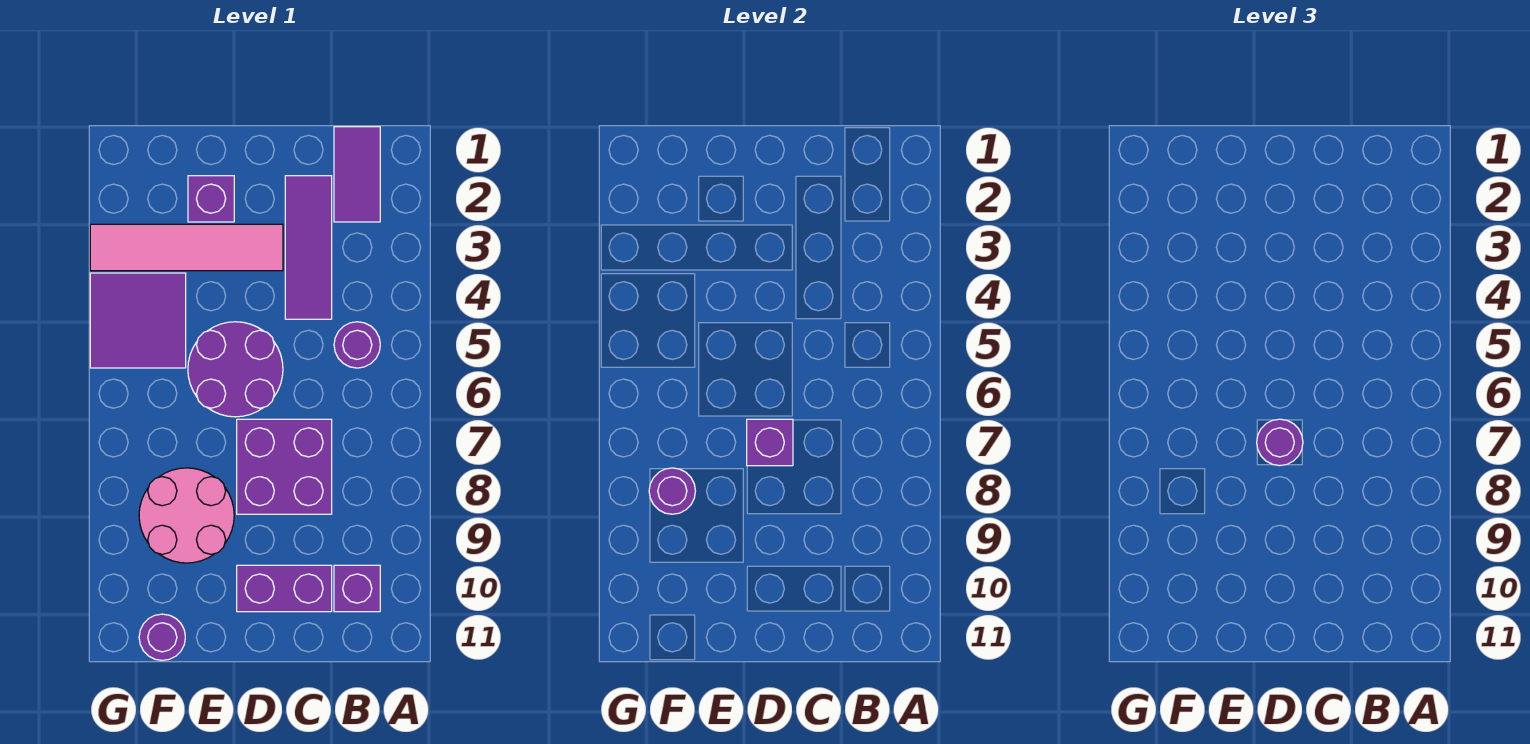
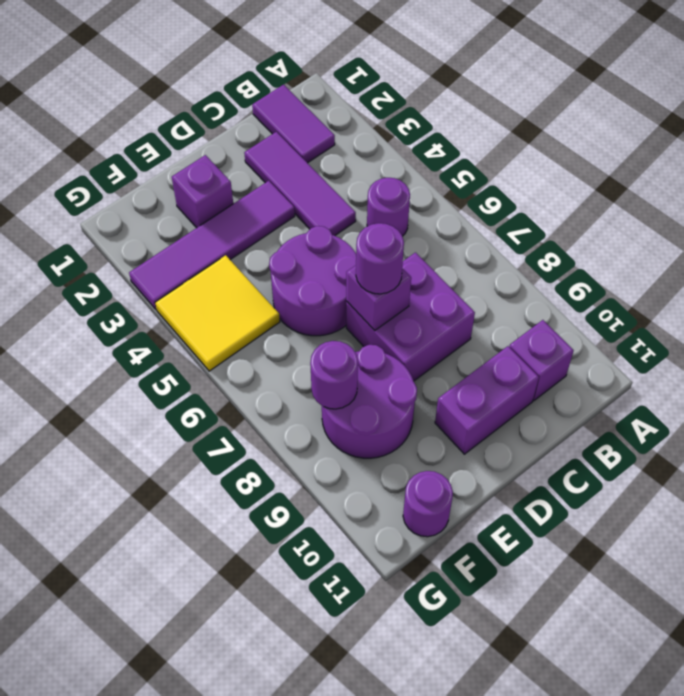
pink tile D3:G3 level 1 -> purple tile D3:G3 level 1
pink round brick E8:F9 level 1 -> purple round brick E8:F9 level 1
purple tile F4:G5 level 1 -> yellow tile F4:G5 level 1

